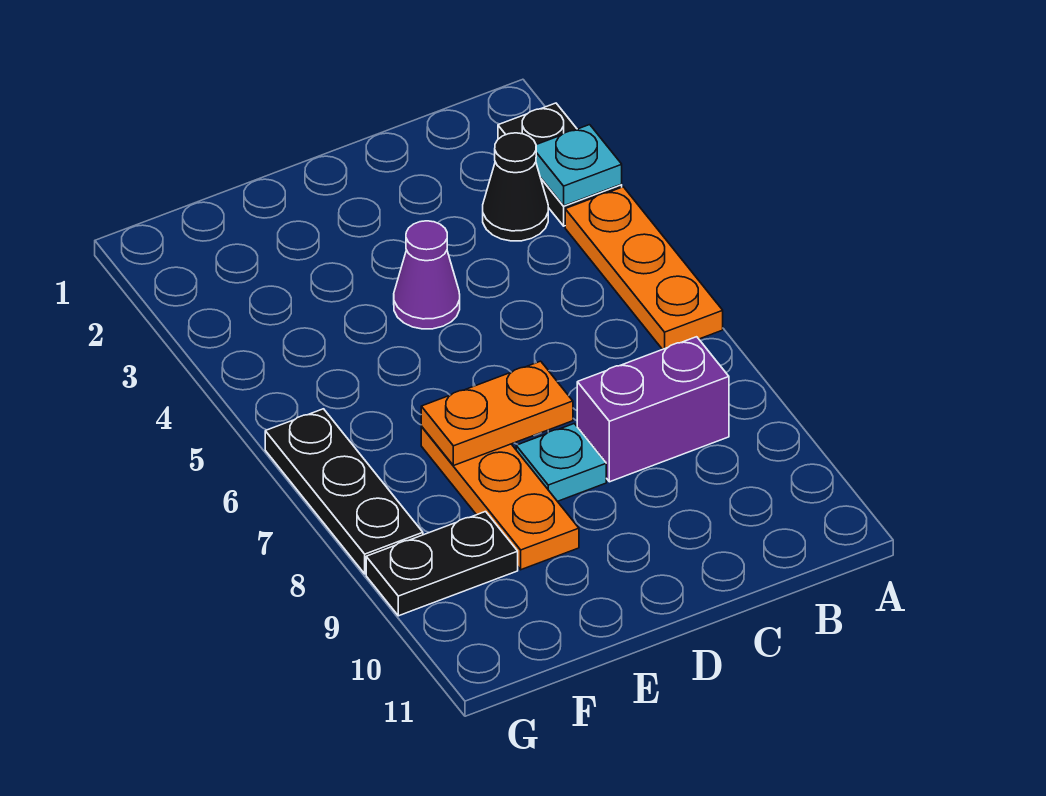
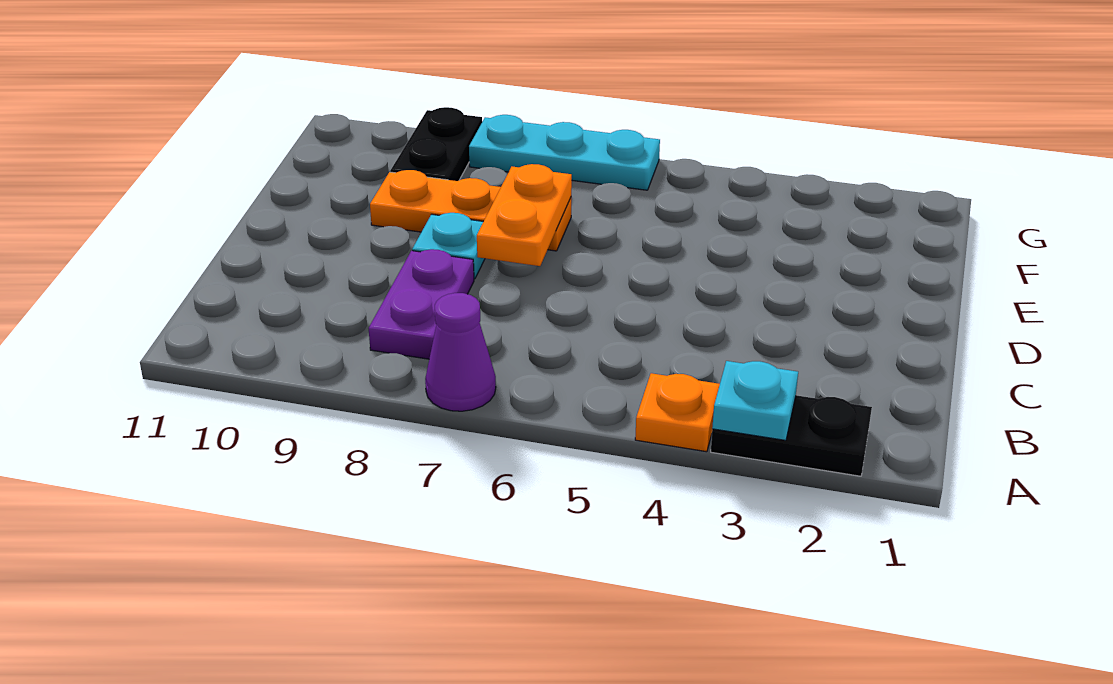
orange plate A4:A6 level 1 -> orange plate A4 level 1
black cone B3 level 1 -> none
purple brick B8:C8 level 1 -> purple plate B8:C8 level 1
purple cone D4 level 1 -> purple cone A7 level 1
black plate G6:G8 level 1 -> cyan plate G6:G8 level 1

